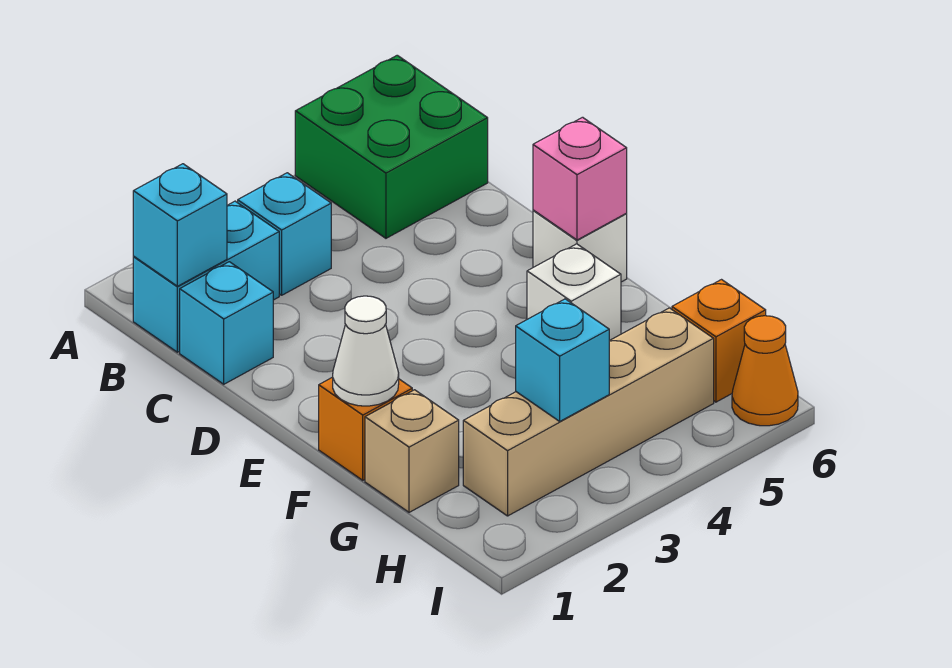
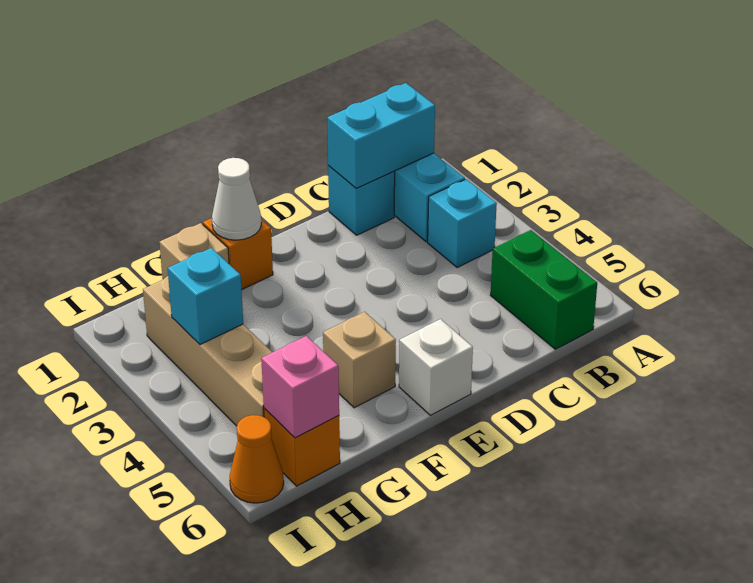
green brick A5:B6 level 1 -> green brick B5:B6 level 1
cyan brick B1 level 2 -> cyan brick B1:C1 level 2
pink brick E6 level 2 -> pink brick H6 level 2
white brick F5 level 1 -> tan brick F5 level 1

